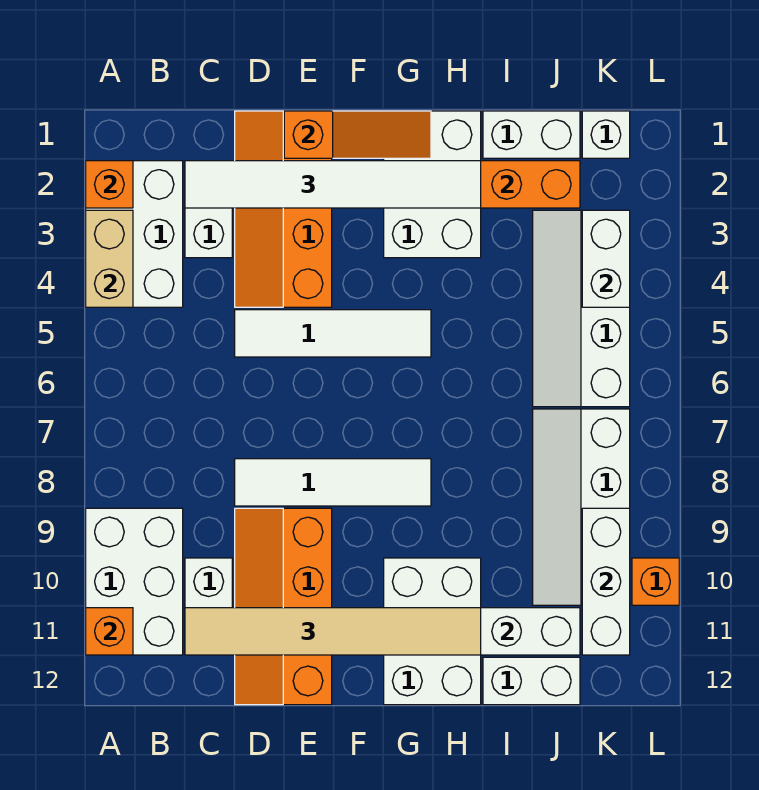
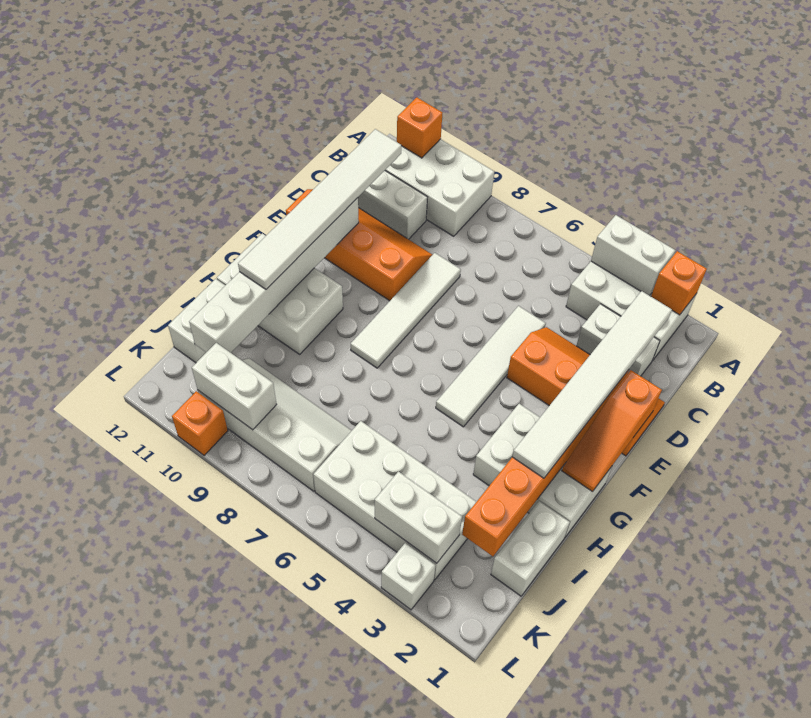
tan brick A3:A4 level 2 -> white brick A3:A4 level 2
tan tile C11:H11 level 3 -> white tile C11:H11 level 3
white slope J3:K6 level 1 top K -> white brick J3:K6 level 1
white brick K1 level 1 -> white brick L3 level 1
white brick K9:K11 level 2 -> white brick K9:K10 level 2

